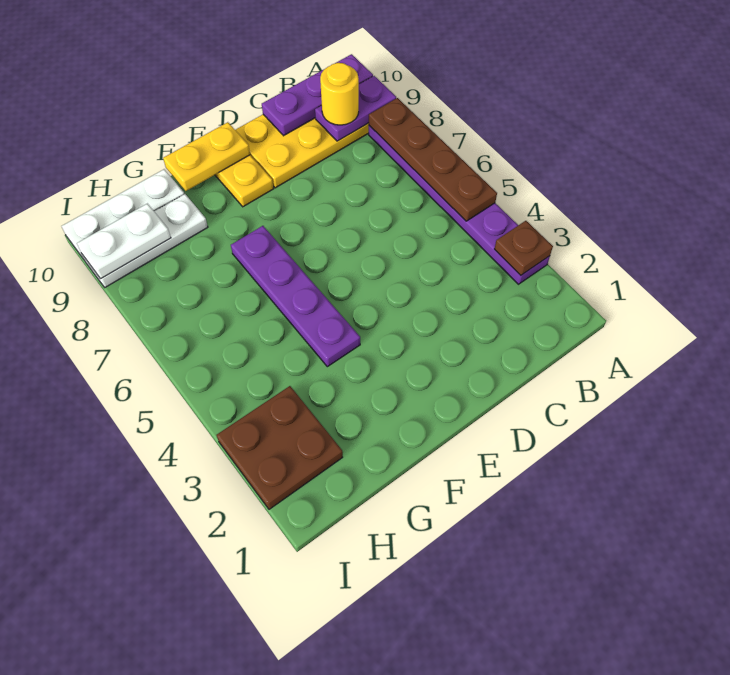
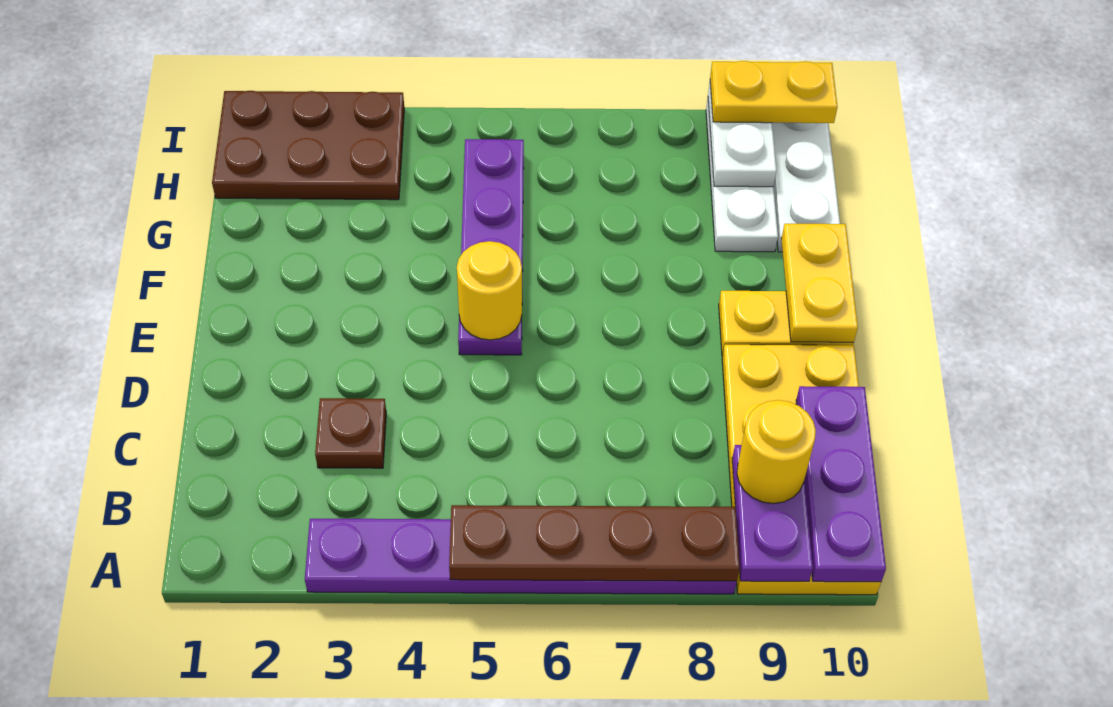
brown plate A3 level 2 -> brown plate C3 level 1
none -> yellow round brick E5 level 2
purple plate F4:F7 level 1 -> purple plate E5:H5 level 1
brown plate H2:I3 level 1 -> brown plate H1:I3 level 1
none -> yellow plate I9:I10 level 3

